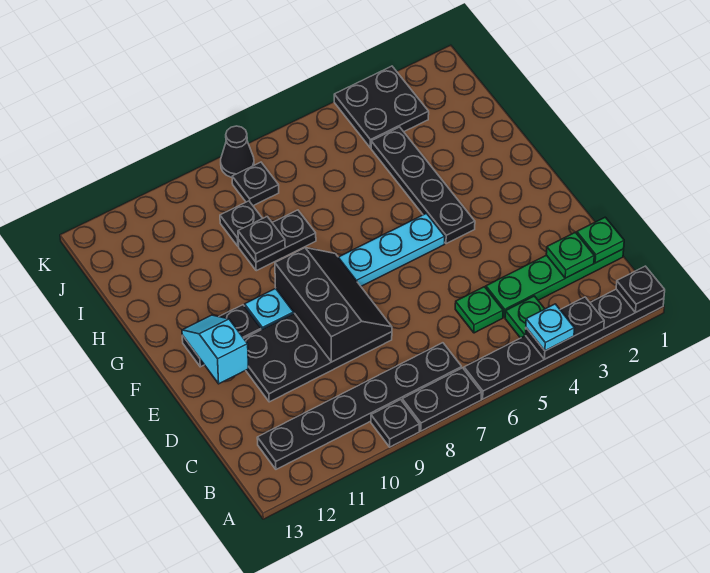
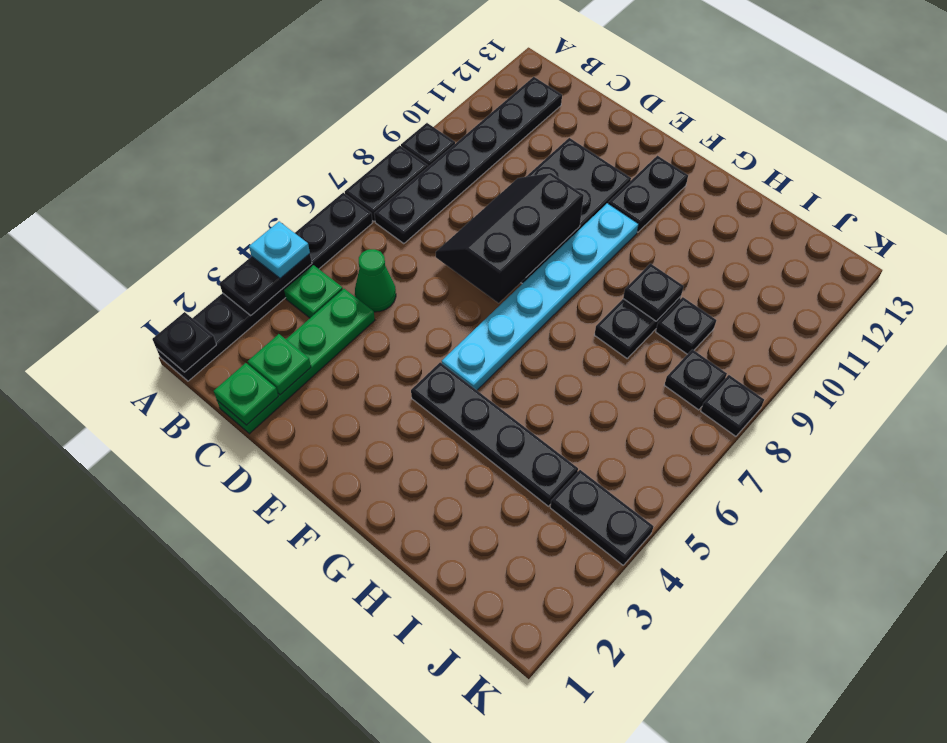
green plate C5 level 1 -> green cone C5 level 1
black slope D8:F9 level 2 top 9 -> black slope D7:E9 level 2 top E
cyan slope E12:F12 level 2 top E -> none
black plate J3:K4 level 1 -> black plate J4:K4 level 1
black cone K8 level 1 -> black plate K8 level 1

